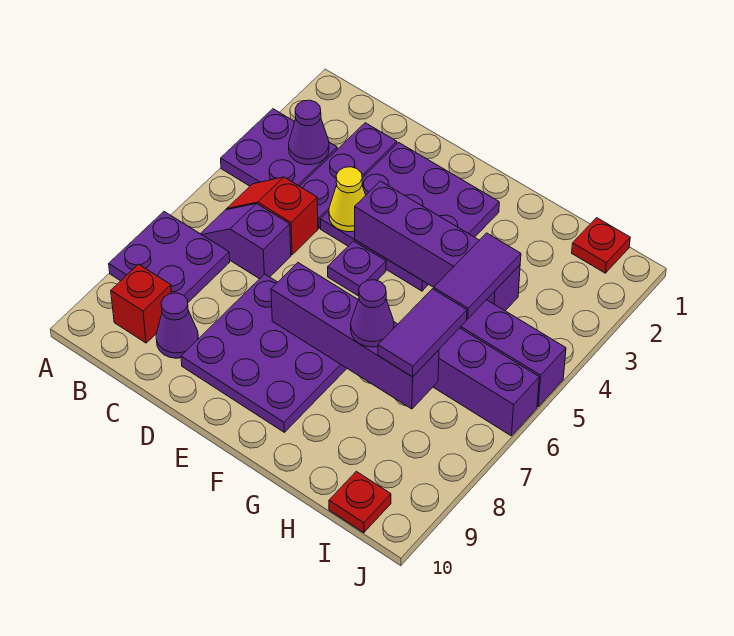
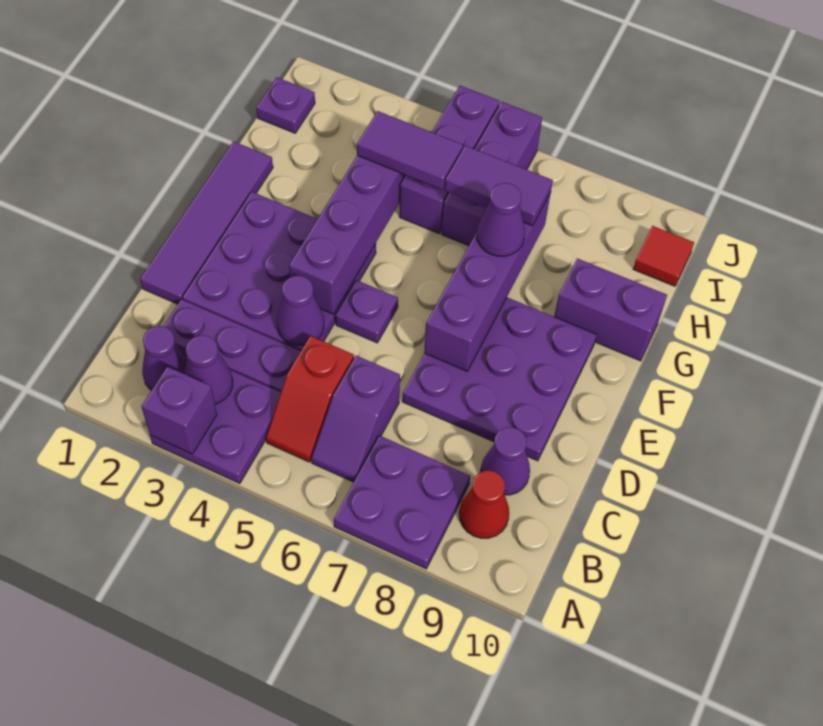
none -> purple brick A3 level 2
none -> purple cone B2 level 1
red brick B9 level 1 -> red cone B9 level 1
none -> purple tile D1:G1 level 1
yellow cone D4 level 2 -> purple cone D4 level 2
none -> purple brick G9:G10 level 1
red plate I1 level 1 -> purple plate I1 level 1
red plate I10 level 1 -> red tile I10 level 1

